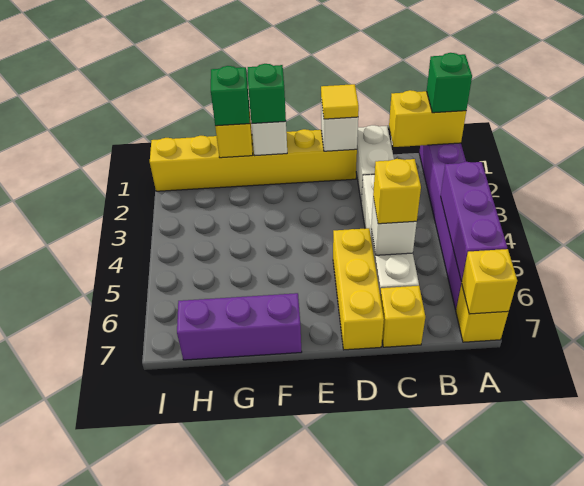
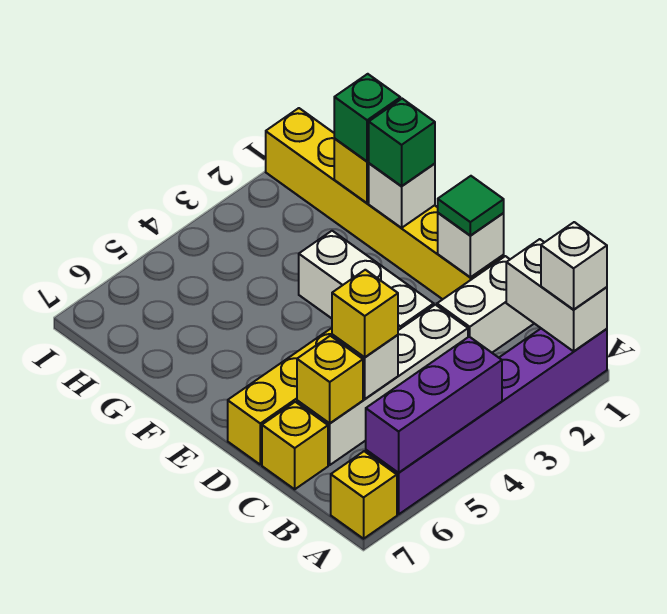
yellow brick A1:B1 level 2 -> white brick A1:B1 level 2
green brick A1 level 3 -> white brick A1 level 3
yellow brick A7 level 2 -> yellow brick C6 level 2
yellow tile D1 level 3 -> green tile D1 level 3
none -> white brick D3:F3 level 1
purple brick F7:H7 level 1 -> none

